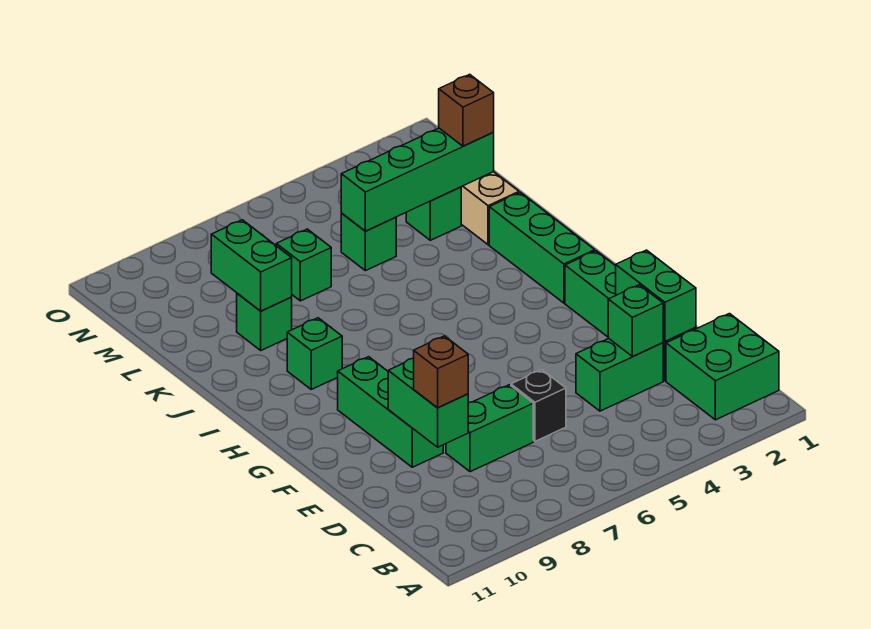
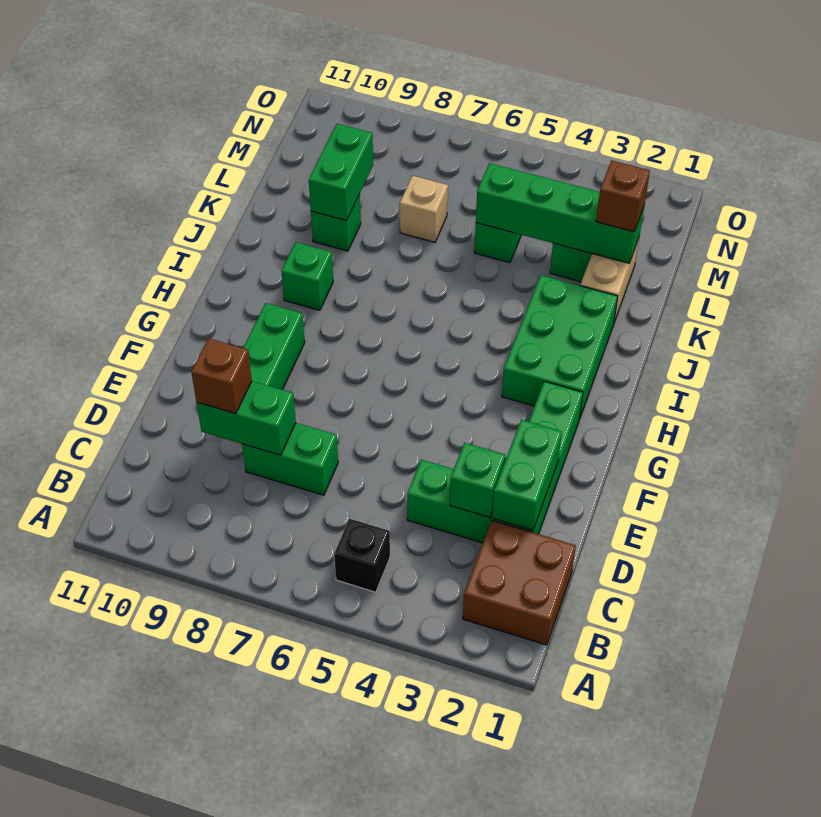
green brick B1:C2 level 1 -> brown brick B1:C2 level 1
black brick D6 level 1 -> black brick B5 level 1
green brick D9:E9 level 2 -> green brick D8:D9 level 2
green brick H2:J2 level 1 -> green brick H2:J3 level 1
green brick L7 level 1 -> tan brick L7 level 1

